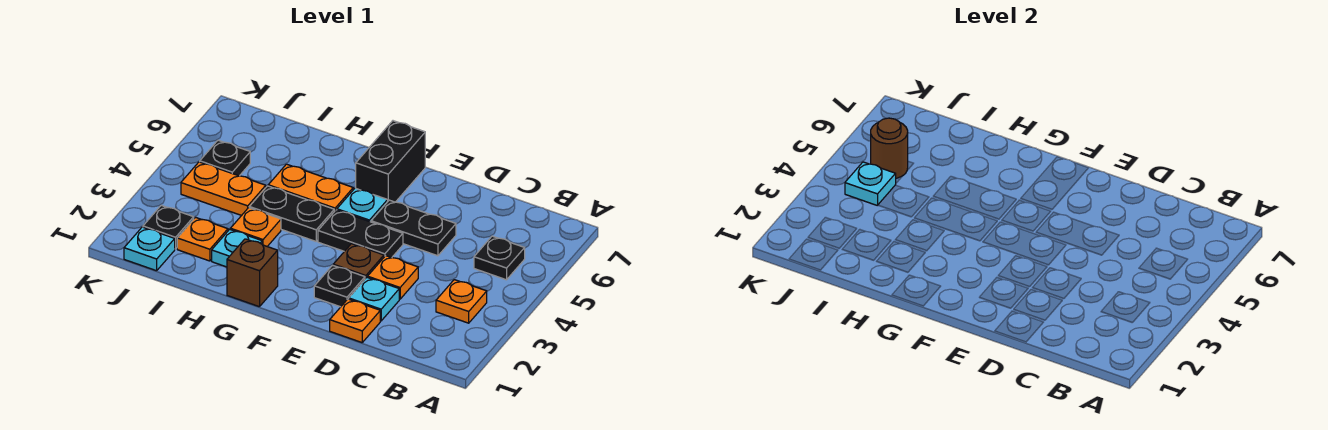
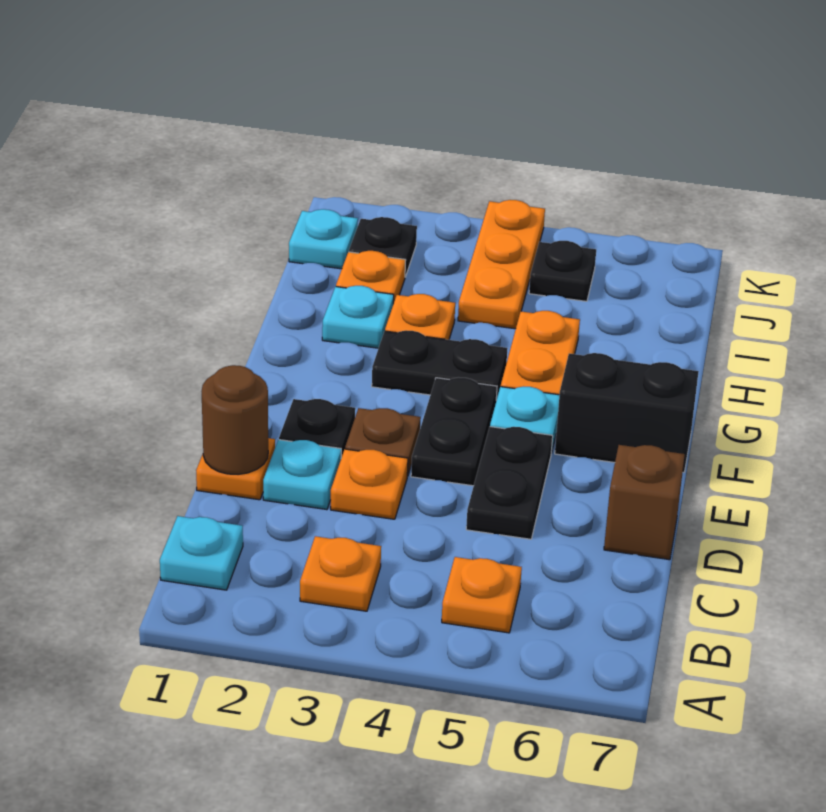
black plate B5 level 1 -> orange plate B5 level 1
brown brick G1 level 1 -> brown brick D7 level 1
black plate G4:H4 level 1 -> black plate G3:G4 level 1
orange plate I4:J4 level 1 -> orange plate I4:K4 level 1
cyan plate J4 level 2 -> cyan plate B1 level 1
brown round brick J5 level 2 -> brown round brick D1 level 2

